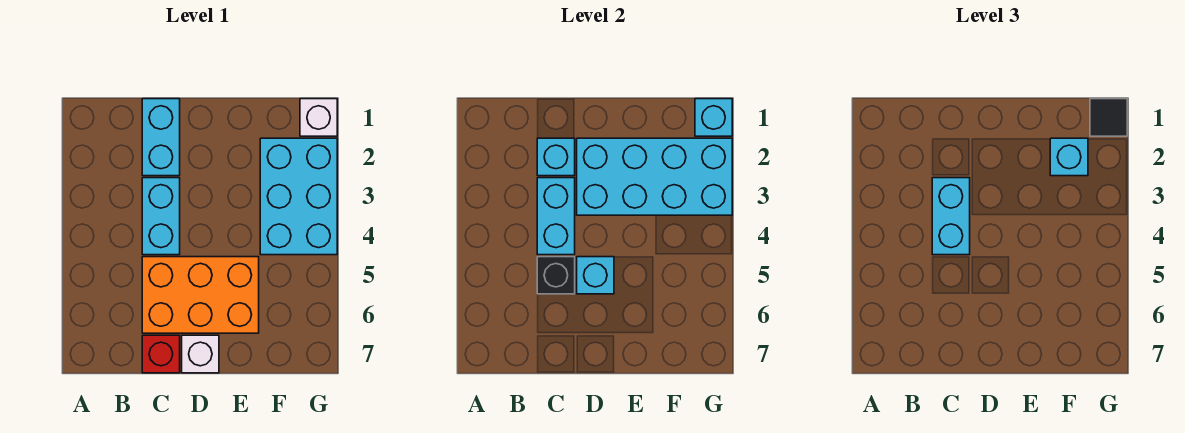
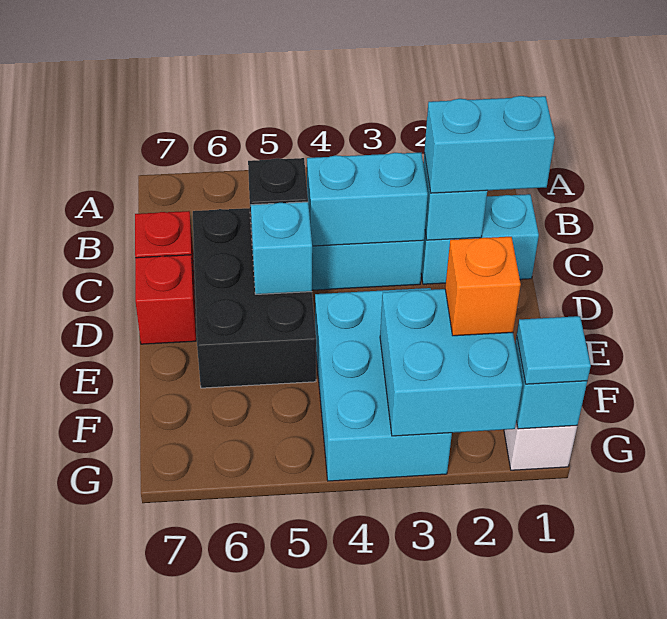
cyan brick C3:C4 level 3 -> cyan brick C1:C2 level 3
orange brick C5:E6 level 1 -> black brick C5:E6 level 1
cyan brick D2:G3 level 2 -> cyan brick F2:G3 level 2
white brick D7 level 1 -> red brick D7 level 1
cyan brick F2:G4 level 1 -> cyan brick E3:G4 level 1
cyan brick F2 level 3 -> orange brick F2 level 3
black tile G1 level 3 -> cyan tile G1 level 3

